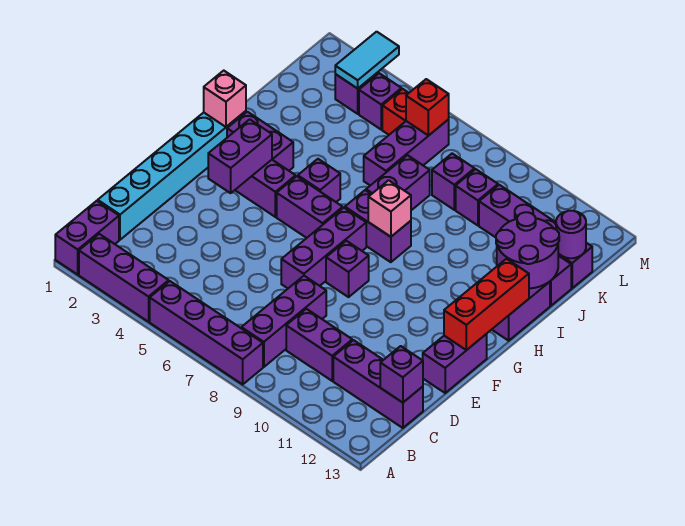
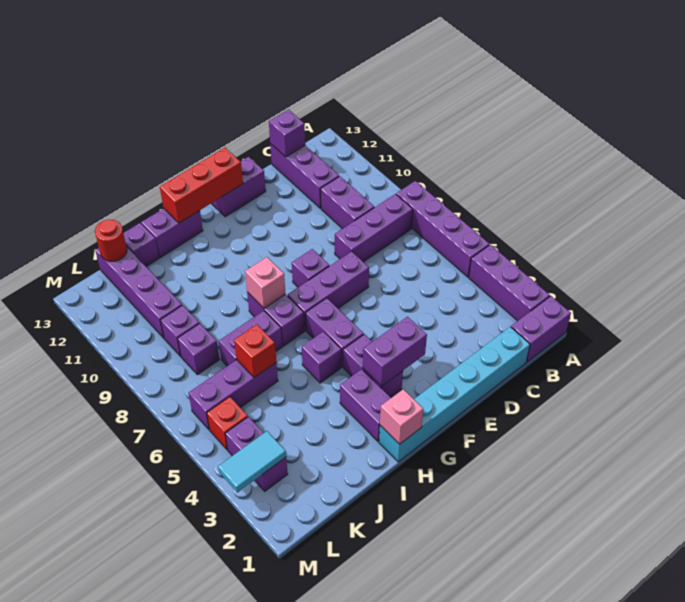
purple round brick I12:J13 level 2 -> none
purple round brick K13 level 2 -> red round brick K13 level 2
red brick L6 level 2 -> red brick J6 level 2

